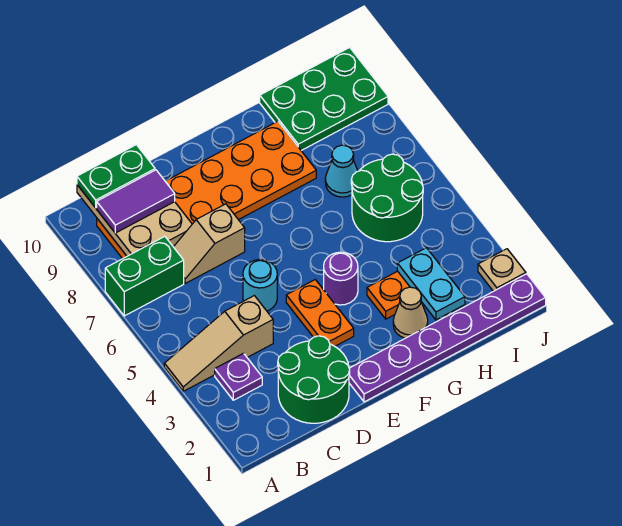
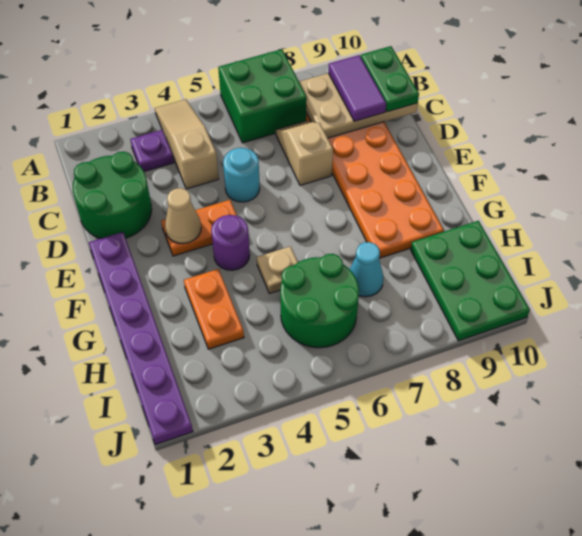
green brick A7:B7 level 1 -> green brick A6:B7 level 1
tan cone G2 level 1 -> tan cone E3 level 2
cyan plate H2:H3 level 2 -> none
tan plate J2 level 1 -> tan plate G5 level 1

